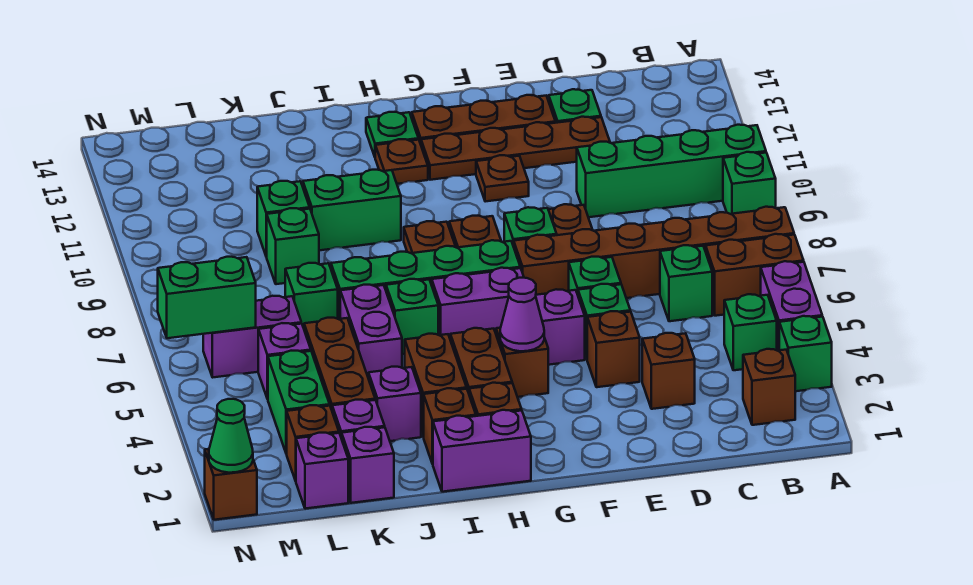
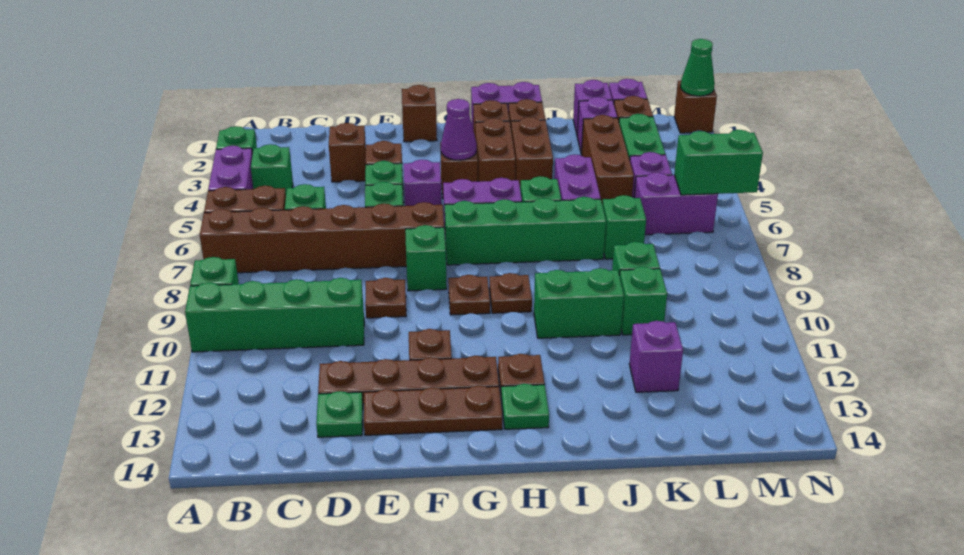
brown brick B2 level 1 -> brown brick F1 level 1
purple brick J3 level 1 -> purple brick K12 level 1

